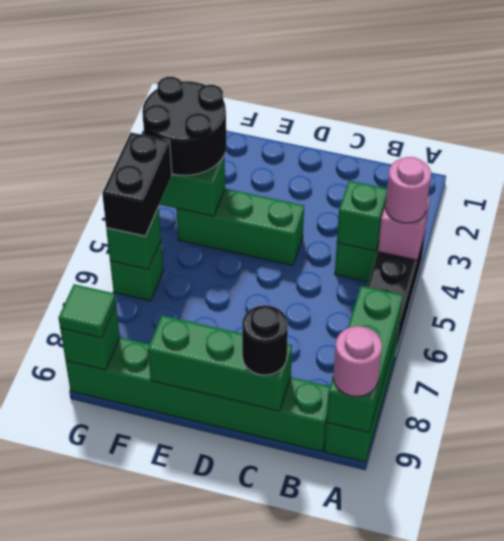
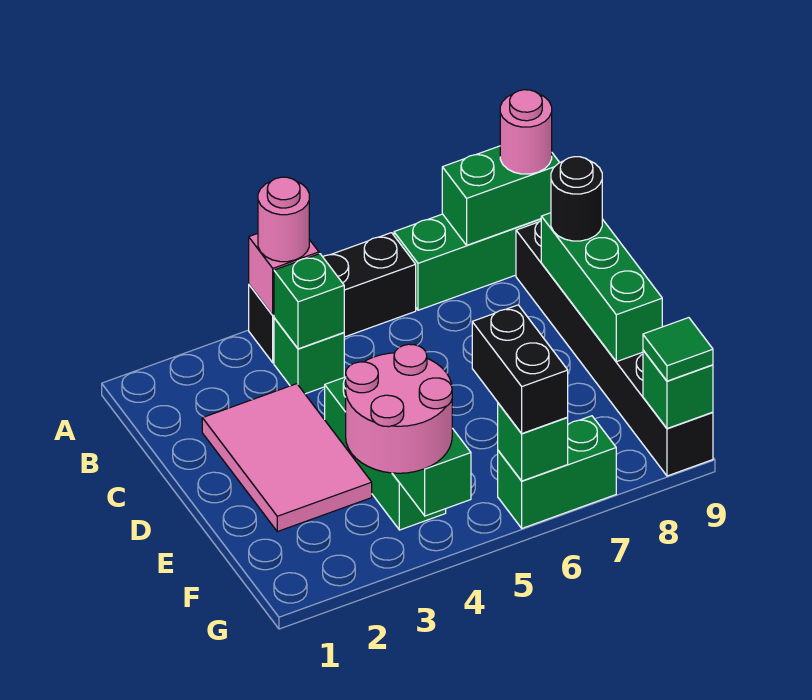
green brick A7:A9 level 2 -> green brick A8:A9 level 2
green brick B9:G9 level 1 -> black brick B9:G9 level 1
none -> pink tile C2:E3 level 1
black round brick F3:G4 level 3 -> pink round brick F3:G4 level 3
black brick G5:G6 level 3 -> black brick F6:G6 level 3
green brick G6 level 1 -> green brick G6:G7 level 1

